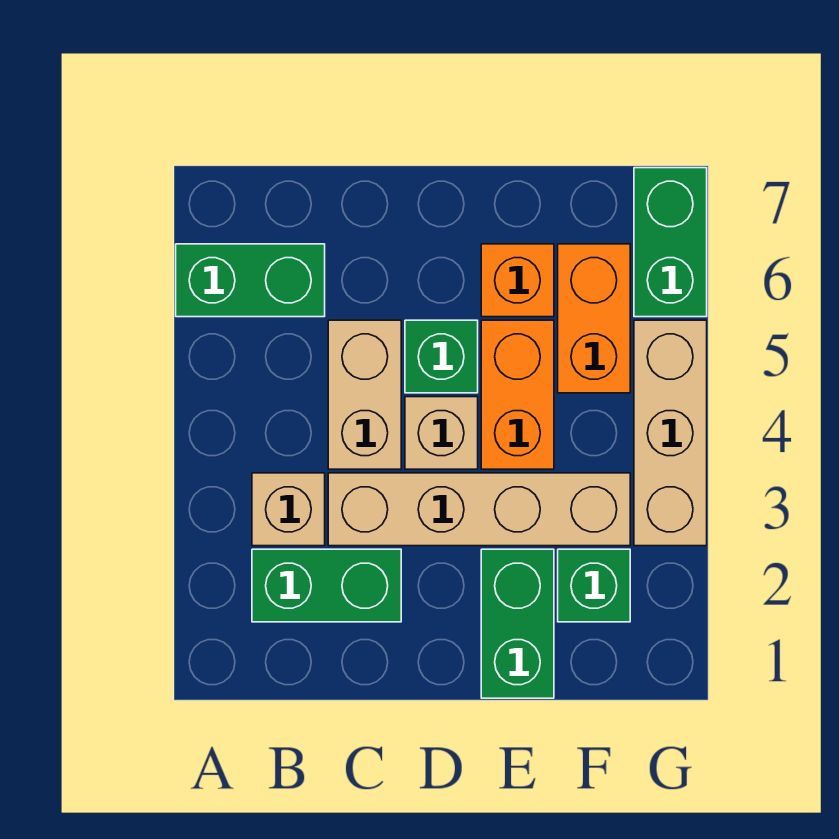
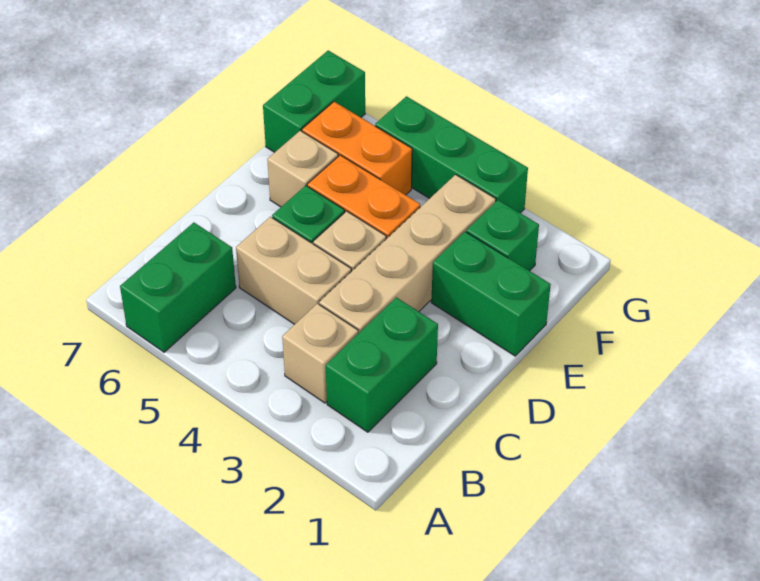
orange brick E6 level 1 -> tan brick E6 level 1
tan brick G3:G5 level 1 -> green brick G3:G5 level 1
green brick G6:G7 level 1 -> green brick F7:G7 level 1

